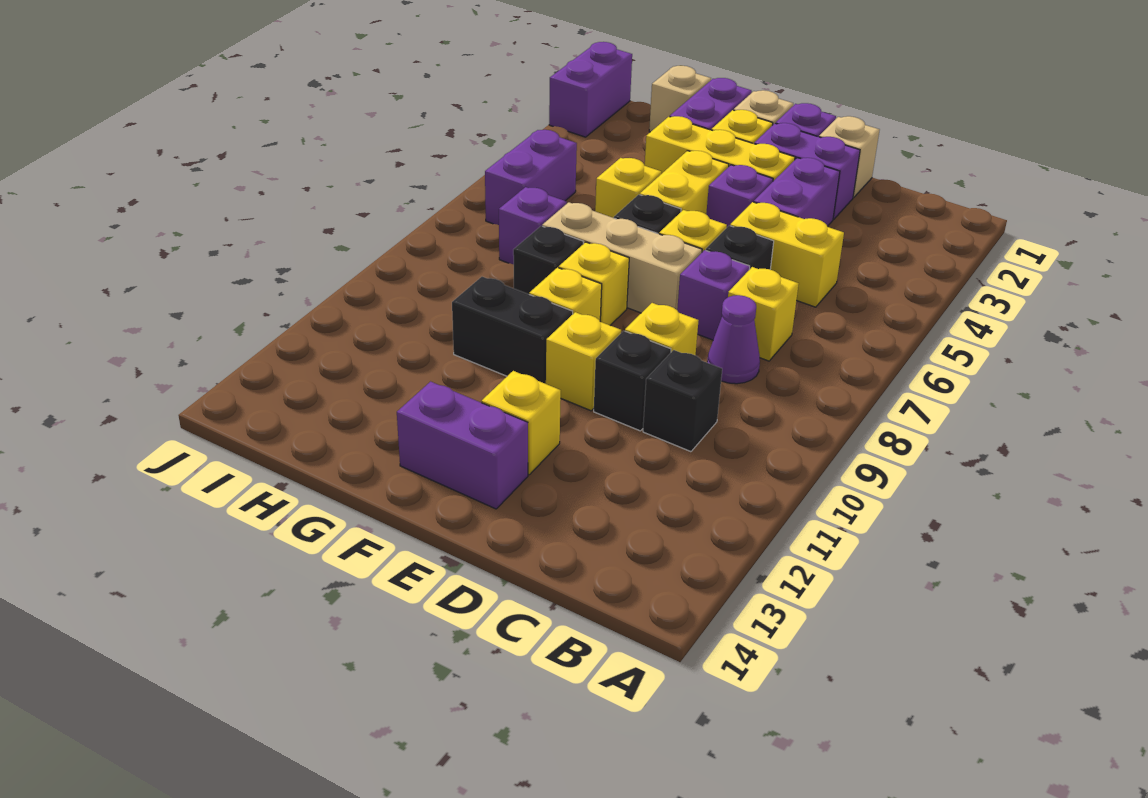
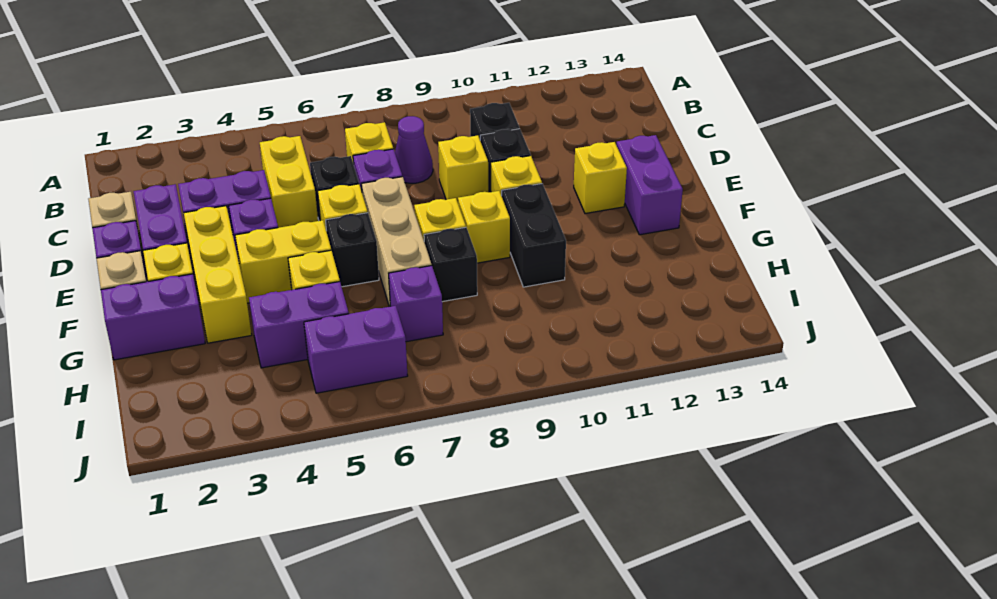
tan brick H1 level 1 -> none
purple brick J1:J2 level 1 -> purple brick H4:H5 level 1

